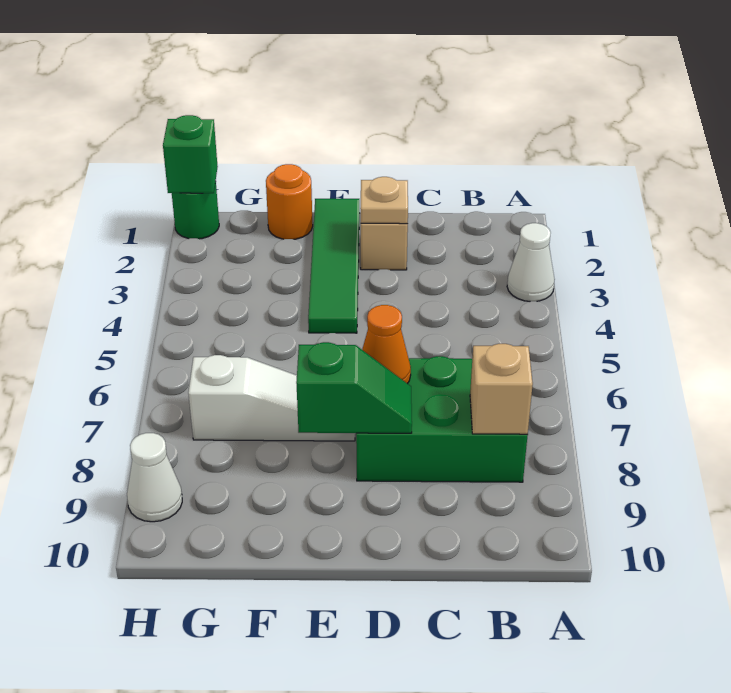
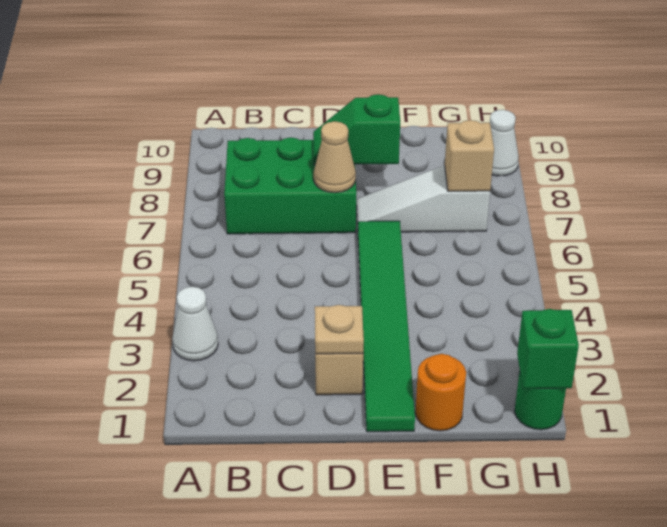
tan brick B8 level 2 -> tan brick G7 level 2
orange cone D7 level 2 -> tan cone D7 level 2
green tile E1:E4 level 1 -> green tile E1:E6 level 1

